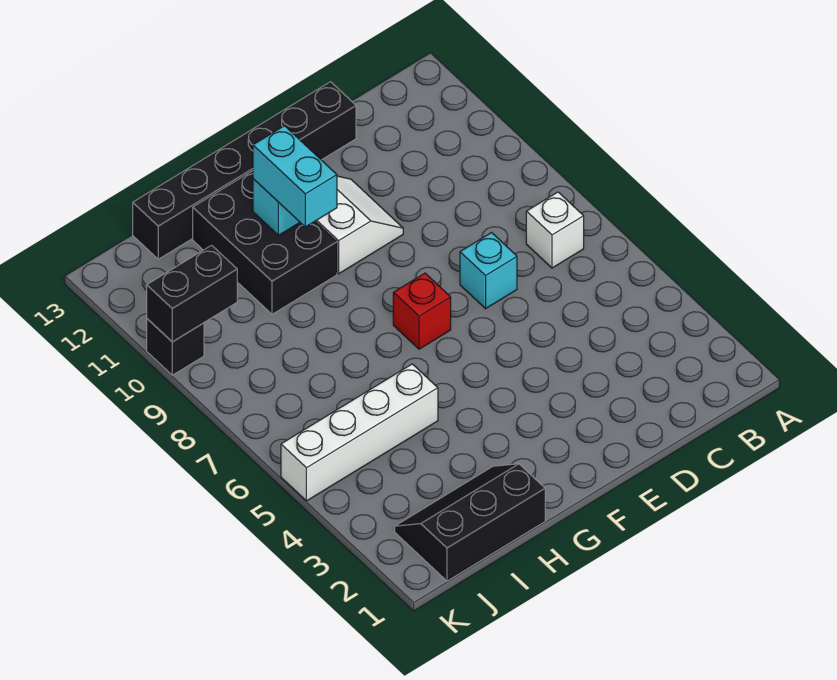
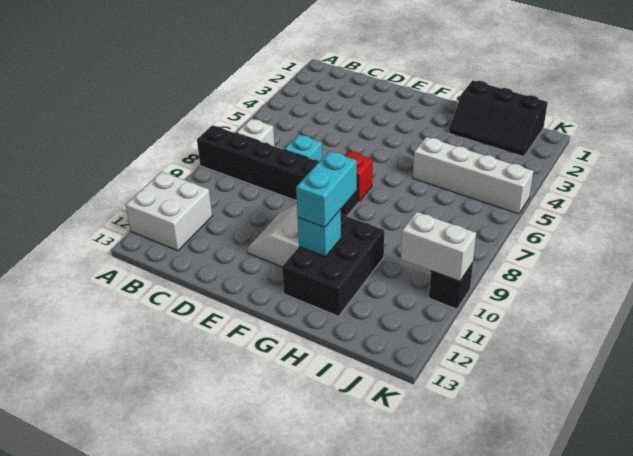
none -> white brick A11:B12 level 1
black brick D13:I13 level 1 -> black brick A8:F8 level 1
black brick J10:K10 level 2 -> white brick J10:K10 level 2

